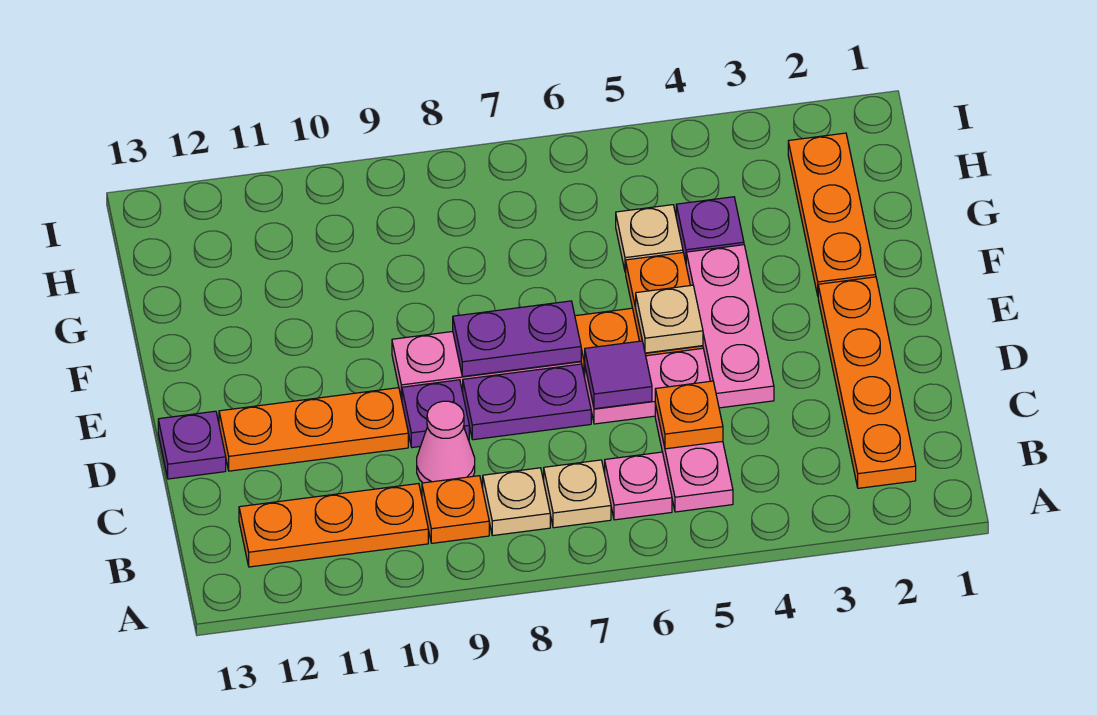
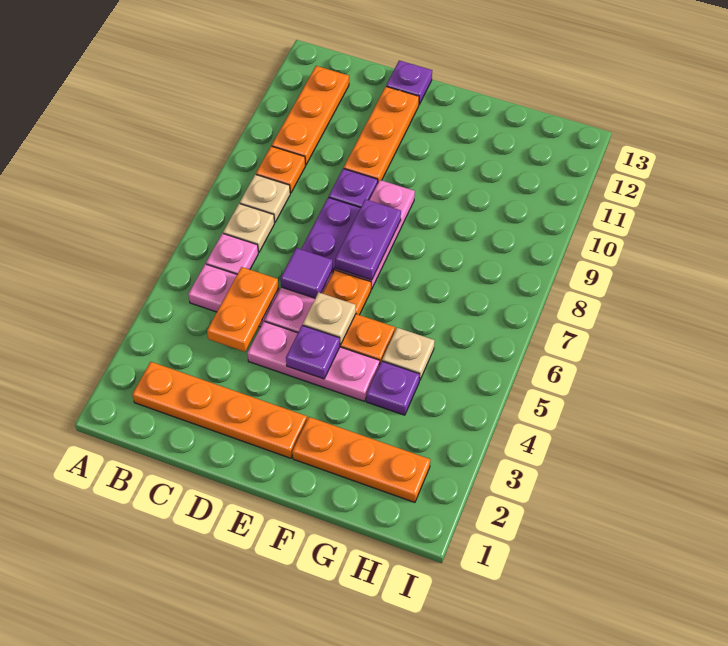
orange plate C5 level 2 -> orange plate C4:C5 level 2
pink cone C9 level 1 -> none
none -> purple plate E4 level 2

